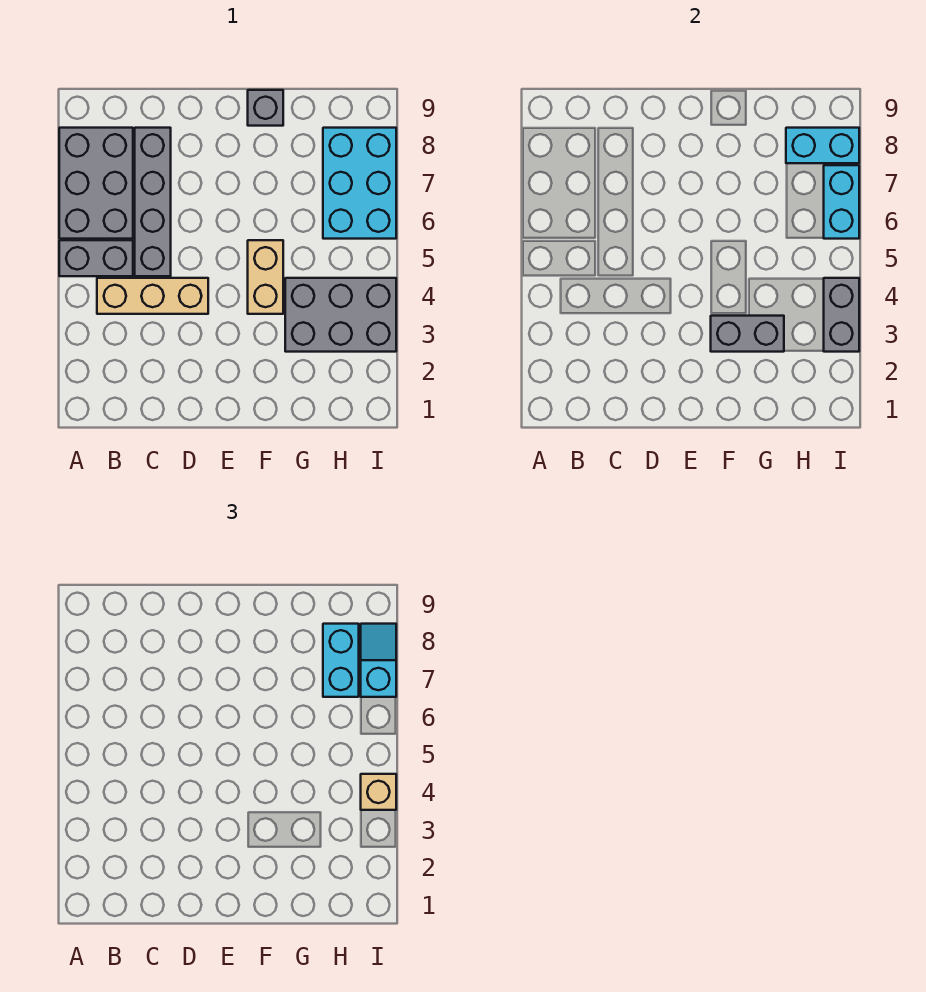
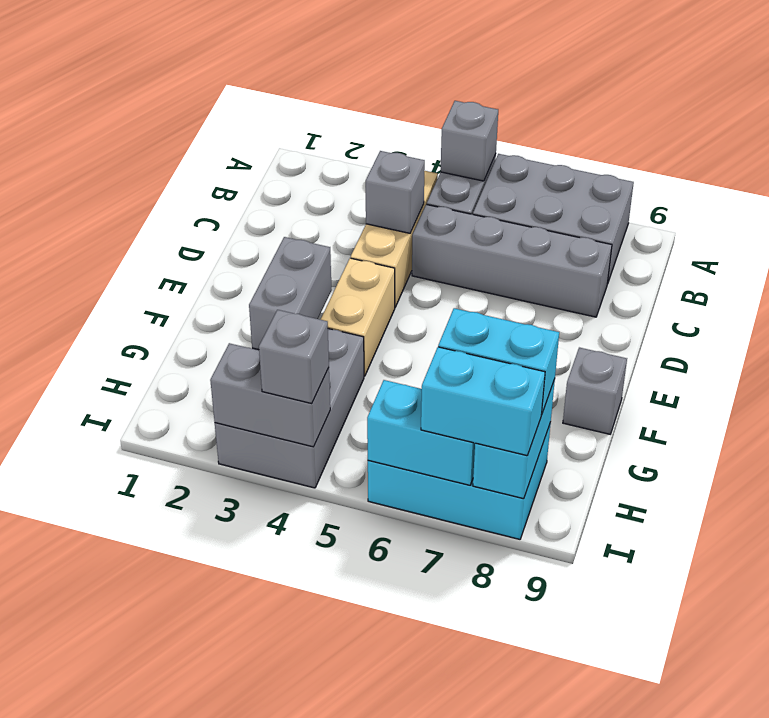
none -> grey brick A5 level 2
none -> grey brick C4 level 2
tan brick F4:F5 level 1 -> tan brick E4:F4 level 1
tan brick I4 level 3 -> grey brick I4 level 3
cyan slope I7:I8 level 3 top 7 -> cyan brick I7:I8 level 3

